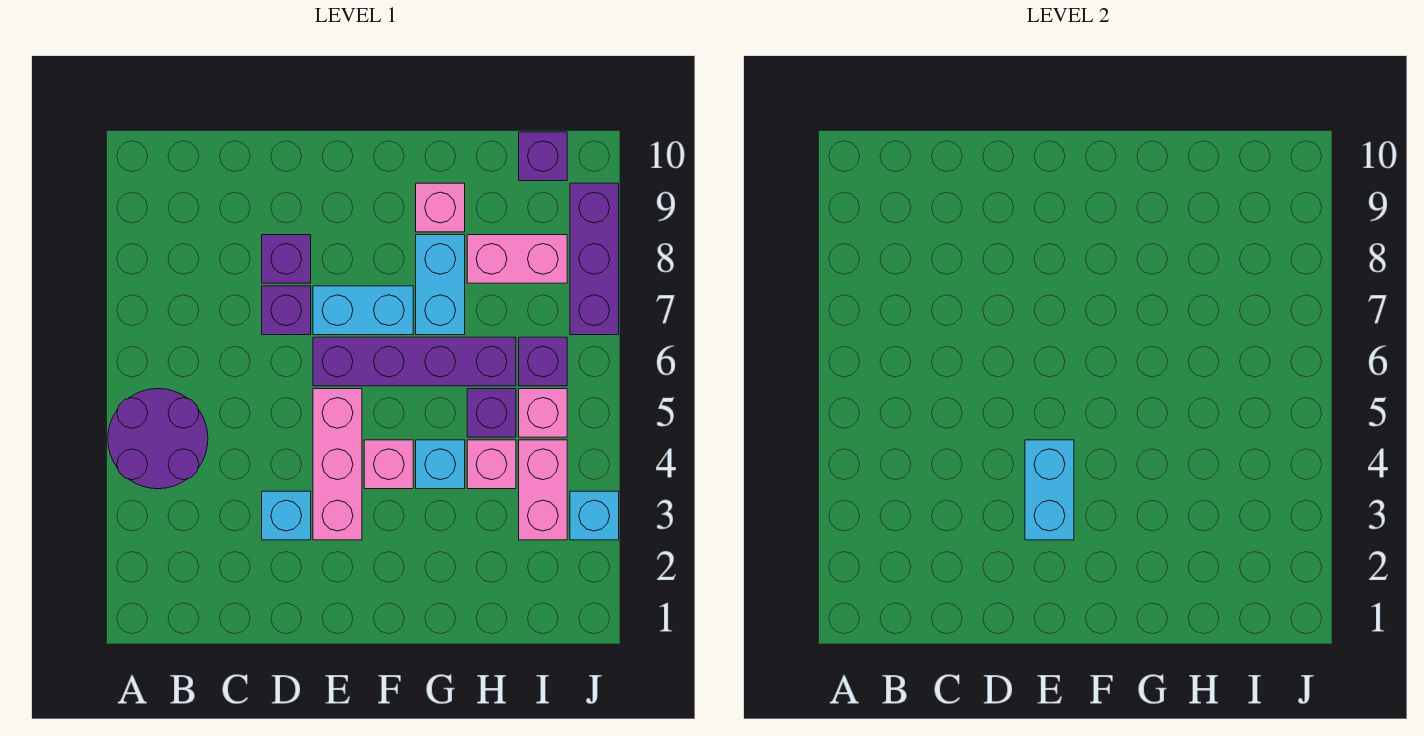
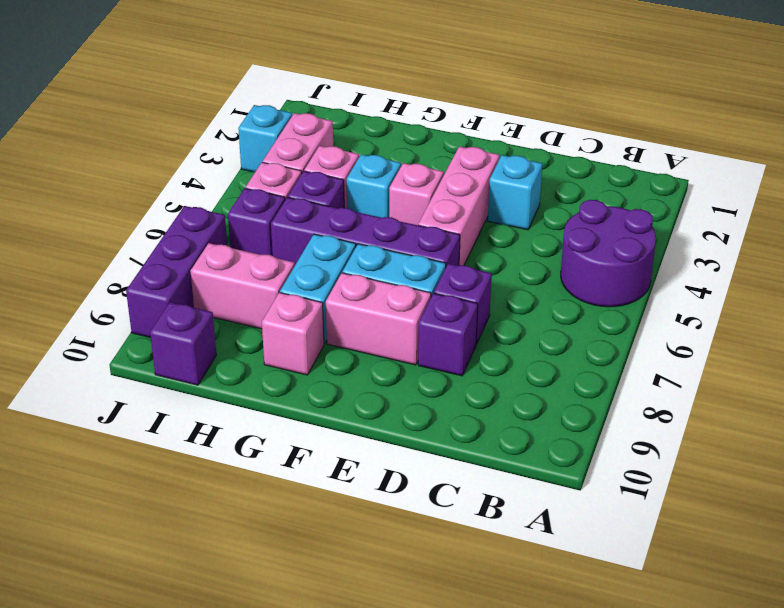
cyan brick E3:E4 level 2 -> none
none -> pink brick E8:F8 level 1

